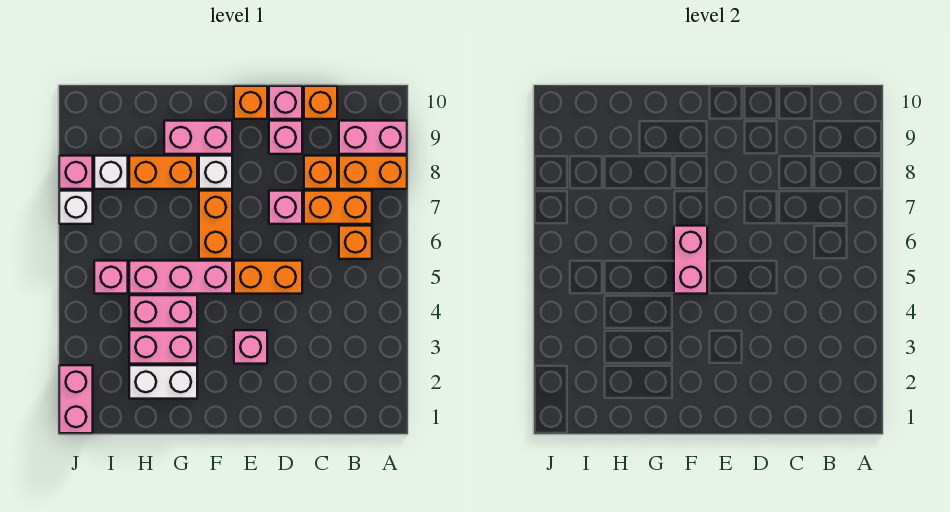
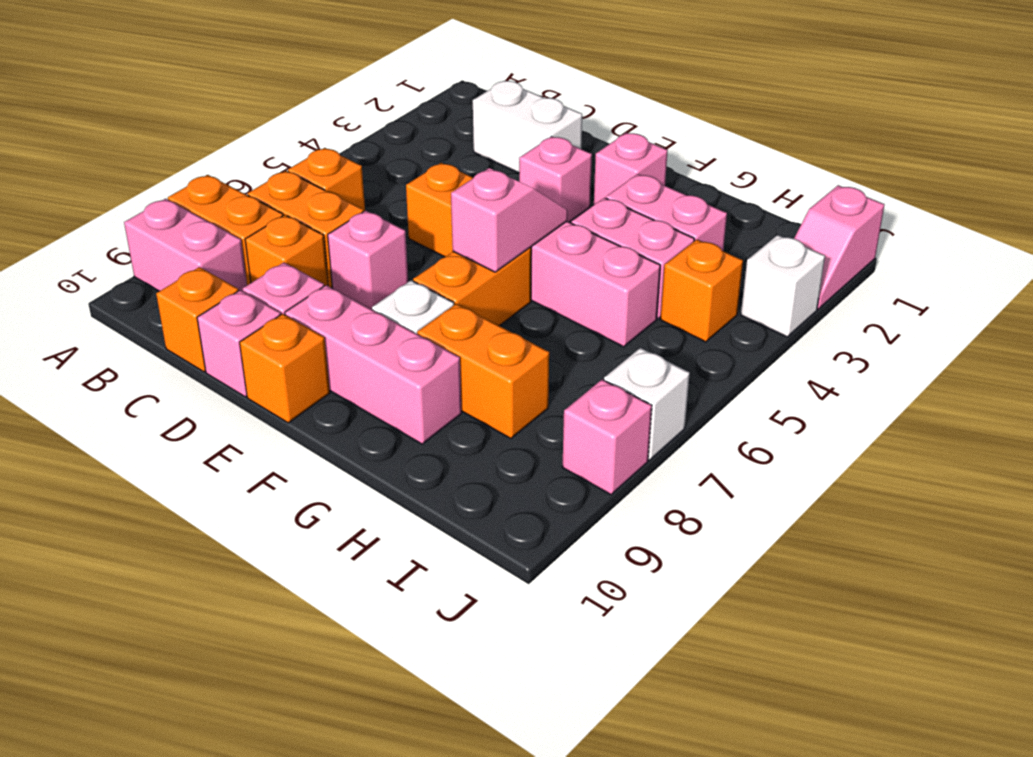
pink brick F5:F6 level 2 -> pink slope F5:F6 level 2 top 6
pink brick F9:G9 level 1 -> pink brick E9:G9 level 1
white brick G2:H2 level 1 -> white brick C2:D2 level 1
none -> orange brick I4 level 1
pink brick I5 level 1 -> pink brick F2 level 1
white brick I8 level 1 -> white brick J3 level 1
pink brick J1:J2 level 1 -> pink slope J1:J2 level 1 top 1

